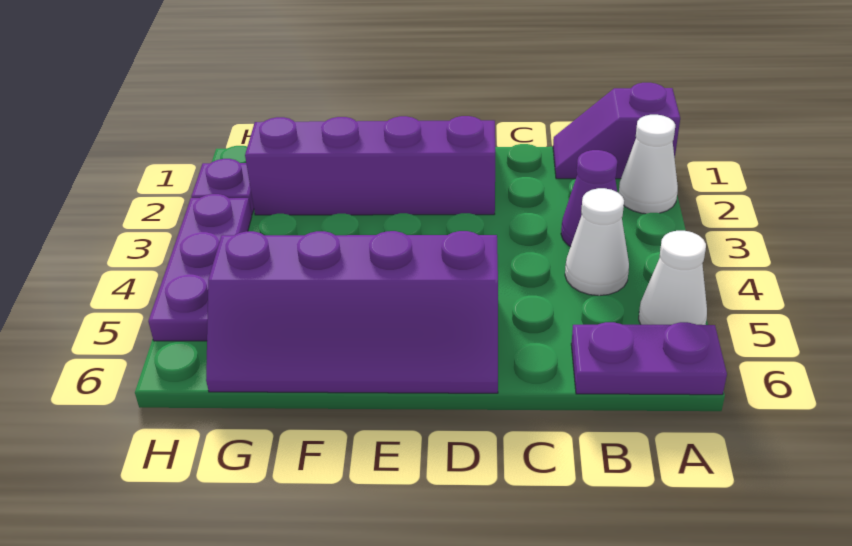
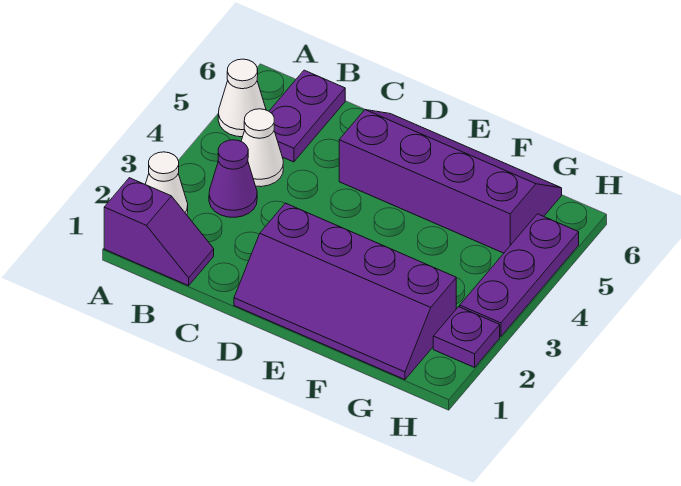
purple plate A6:B6 level 1 -> purple plate B5:B6 level 1

